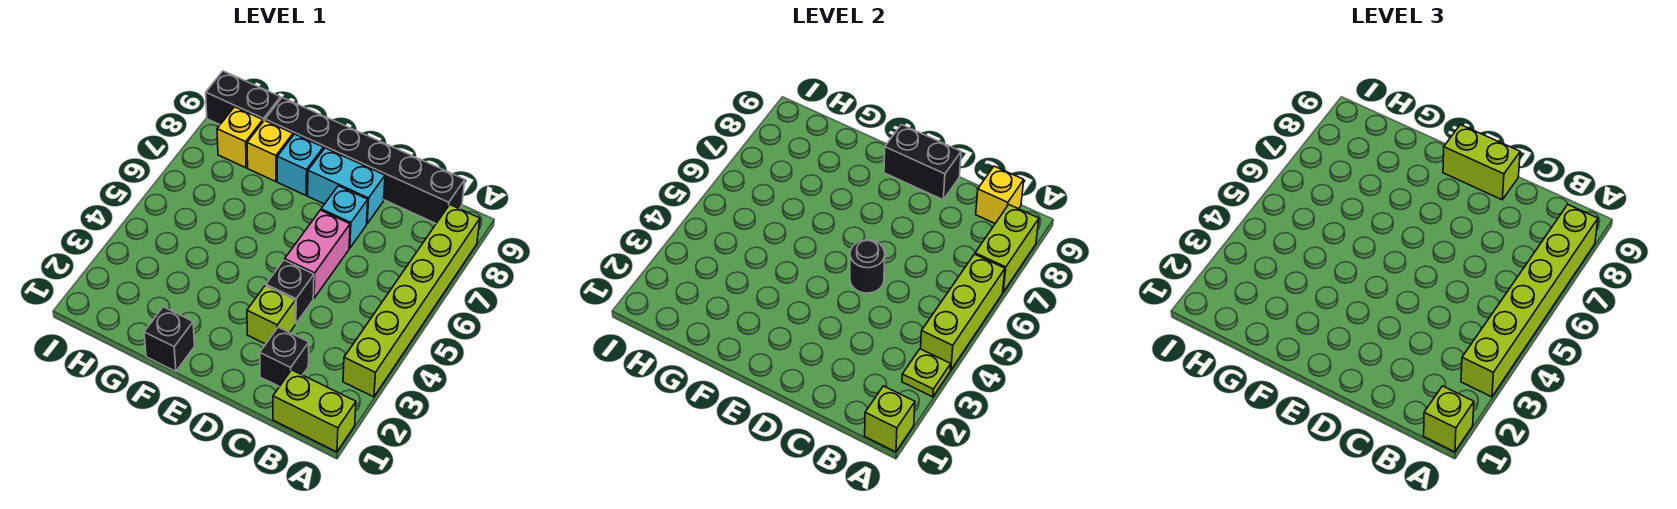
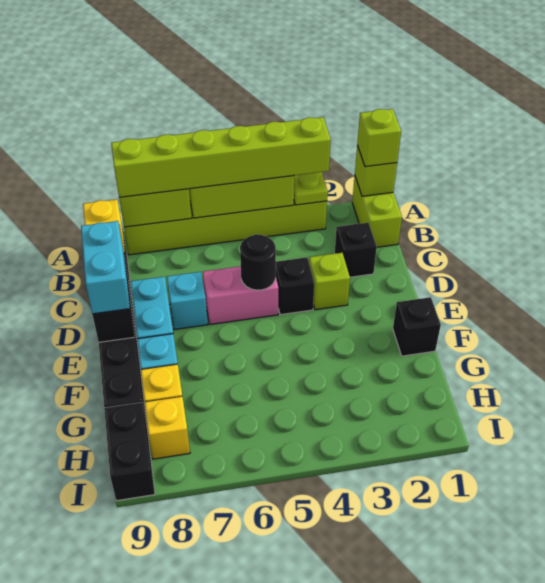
lime brick D9:E9 level 3 -> cyan brick D9:E9 level 3

